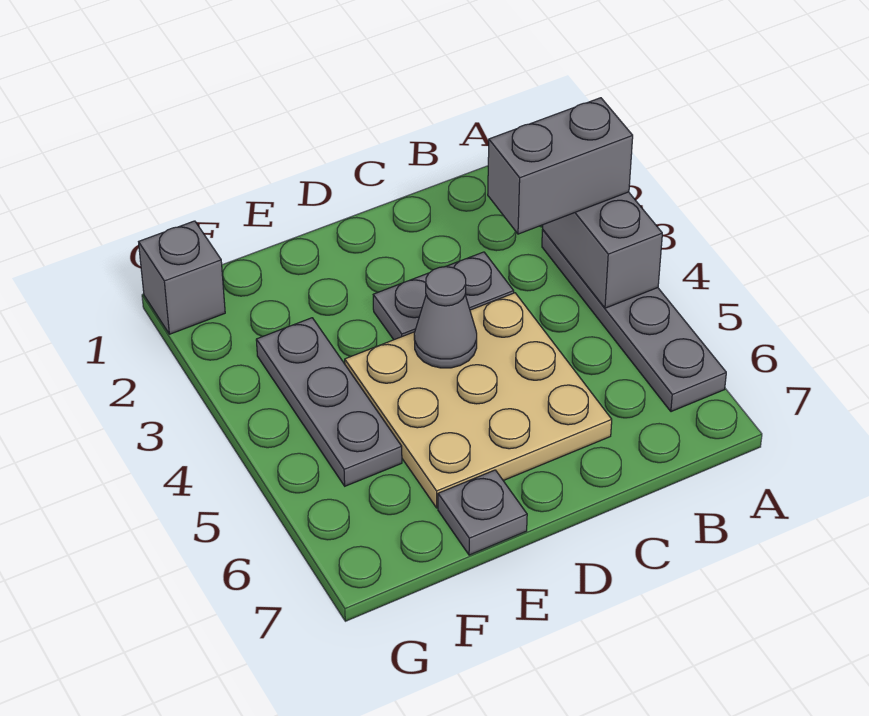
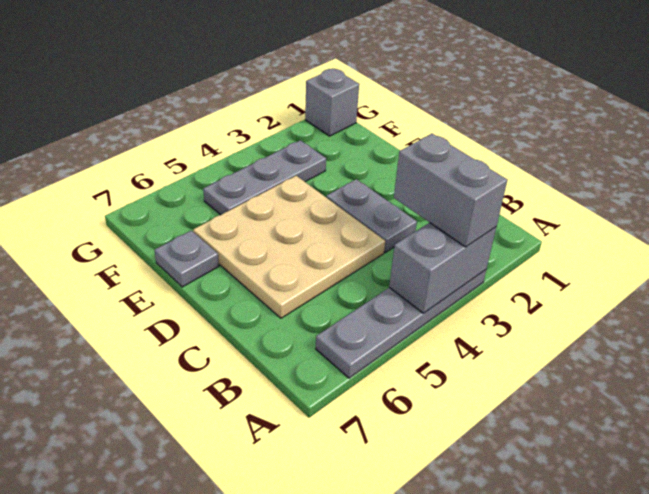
grey cone D4 level 2 -> none

